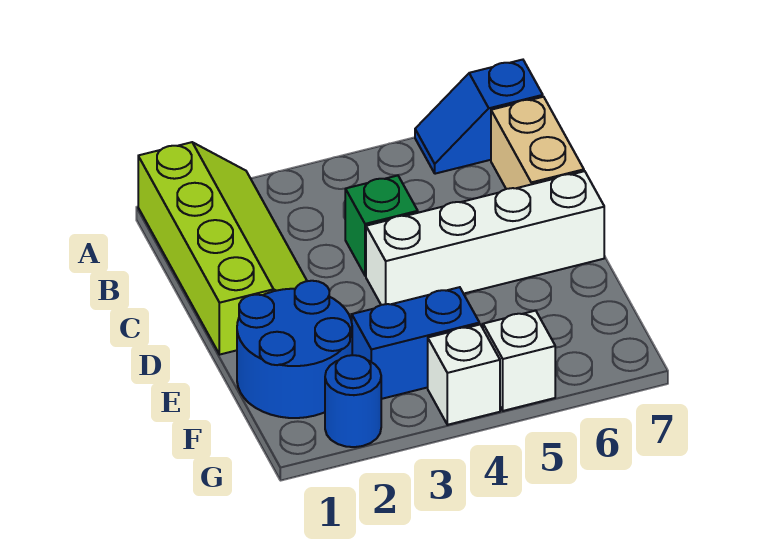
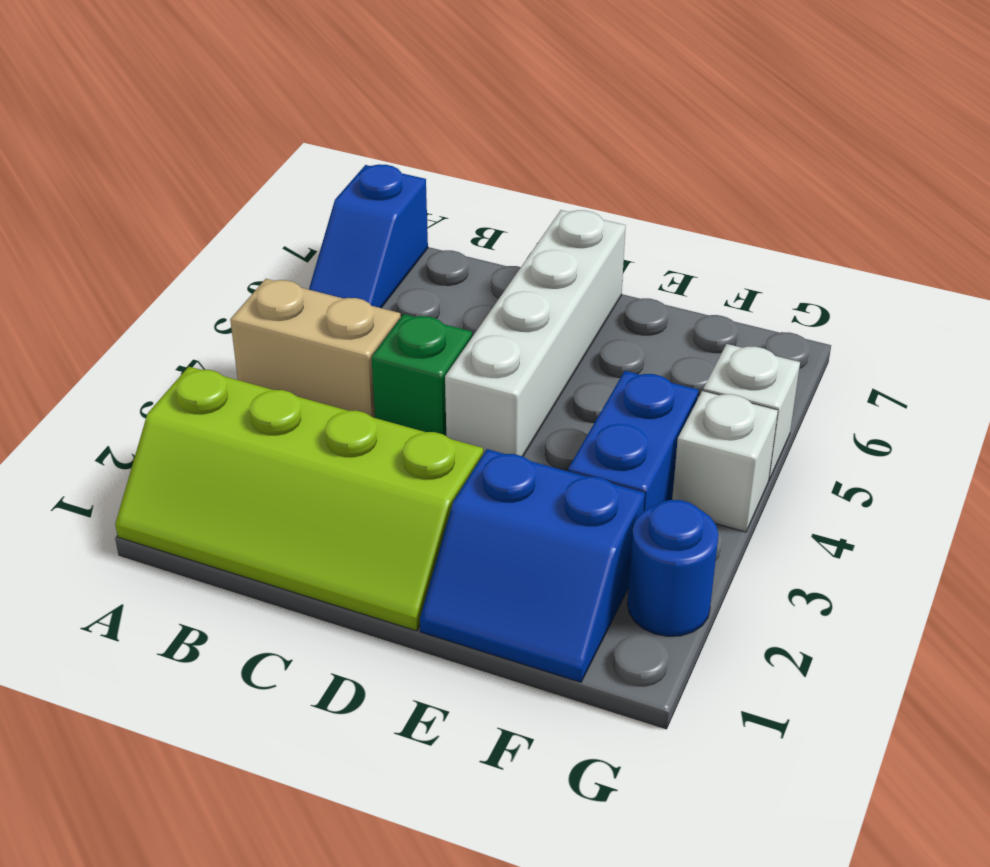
lime slope A1:D2 level 1 top 1 -> lime slope A1:D2 level 1 top 2
tan brick B7:C7 level 1 -> tan brick A4:B4 level 1
blue round brick E1:F2 level 1 -> blue slope E1:F2 level 1 top 2

